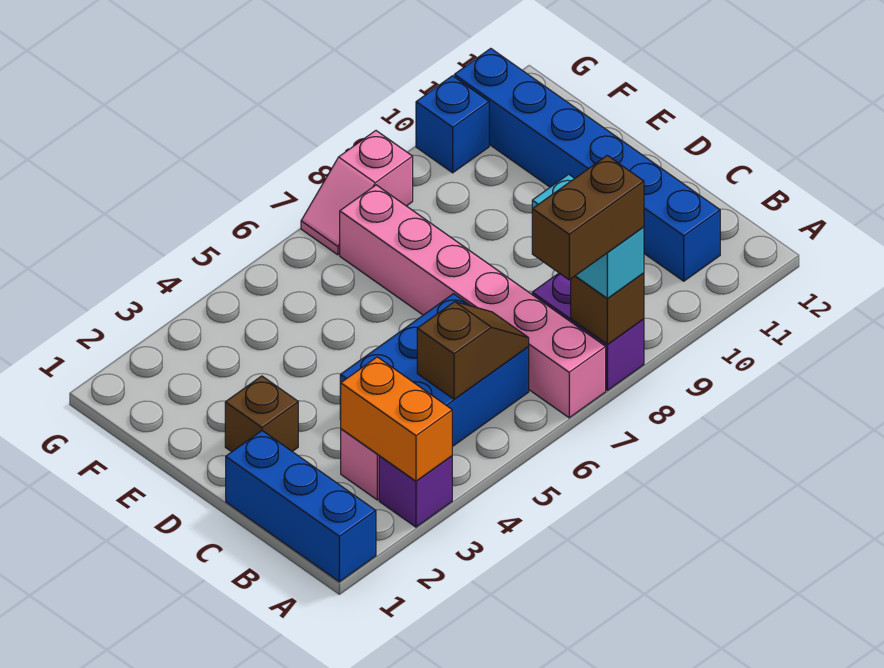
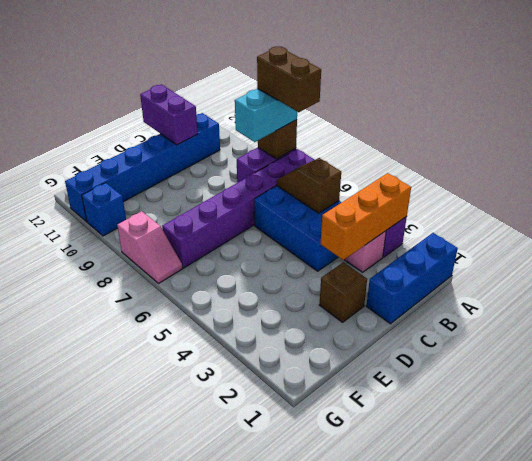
orange brick A3:B3 level 2 -> orange brick A3:C3 level 2
pink brick A7:F7 level 1 -> purple brick A7:F7 level 1
none -> purple brick C11:C12 level 2

